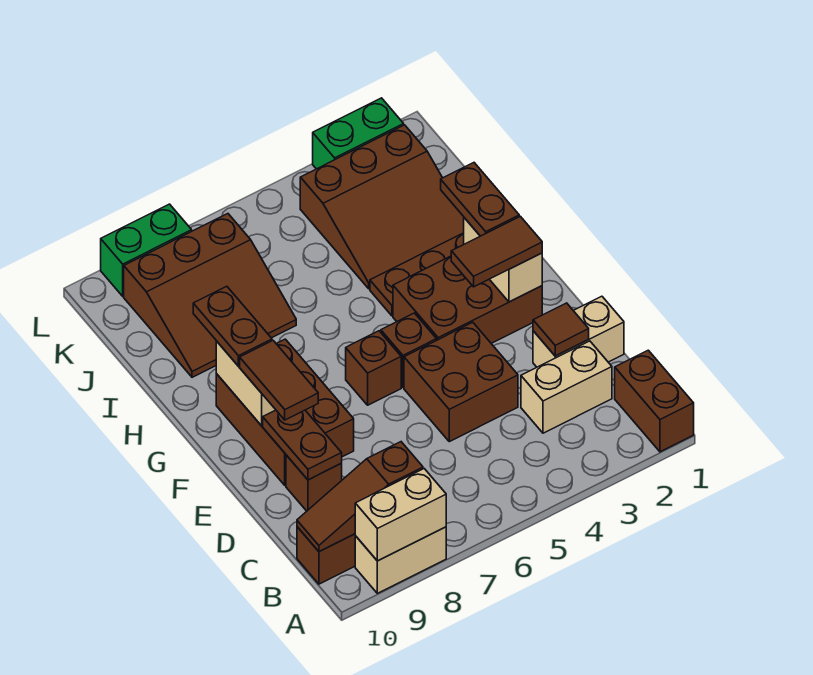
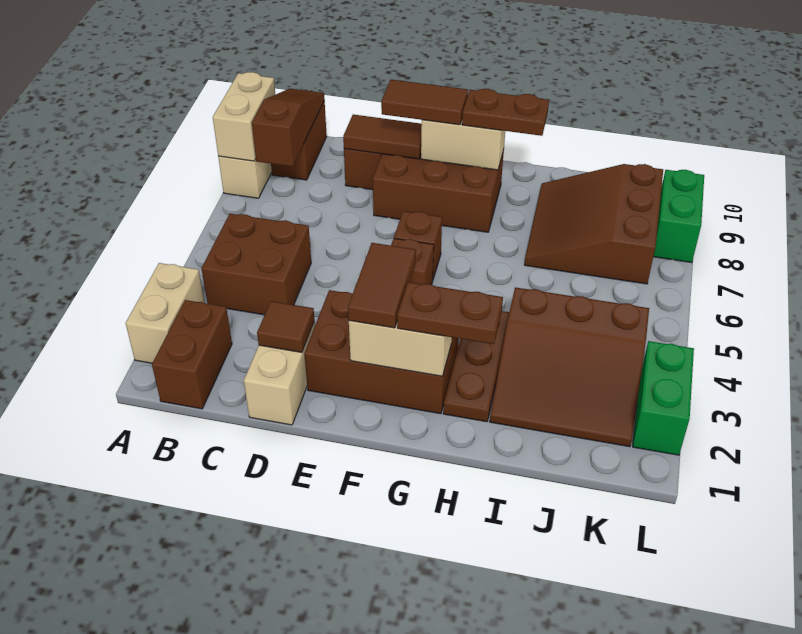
brown brick A1:B1 level 1 -> brown brick B1:B2 level 1
tan brick C2:C3 level 1 -> tan brick A2:A3 level 1
brown brick D4:E5 level 1 -> brown brick B4:C5 level 1
brown plate D9:E9 level 2 -> brown tile D9:E9 level 2
brown brick F2:G4 level 1 -> brown brick E2:G3 level 1
brown slope I2:K4 level 1 top K -> brown slope I2:K4 level 1 top 4

